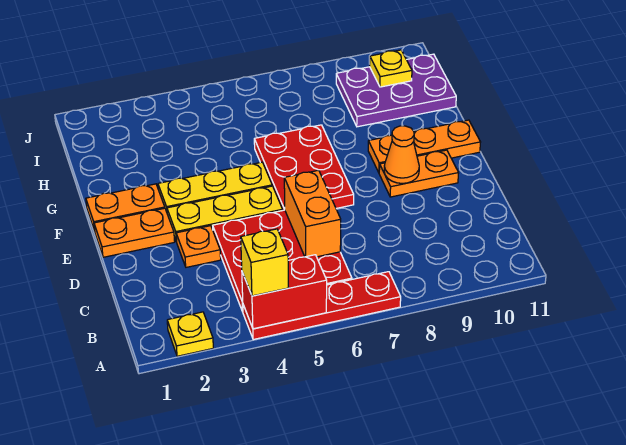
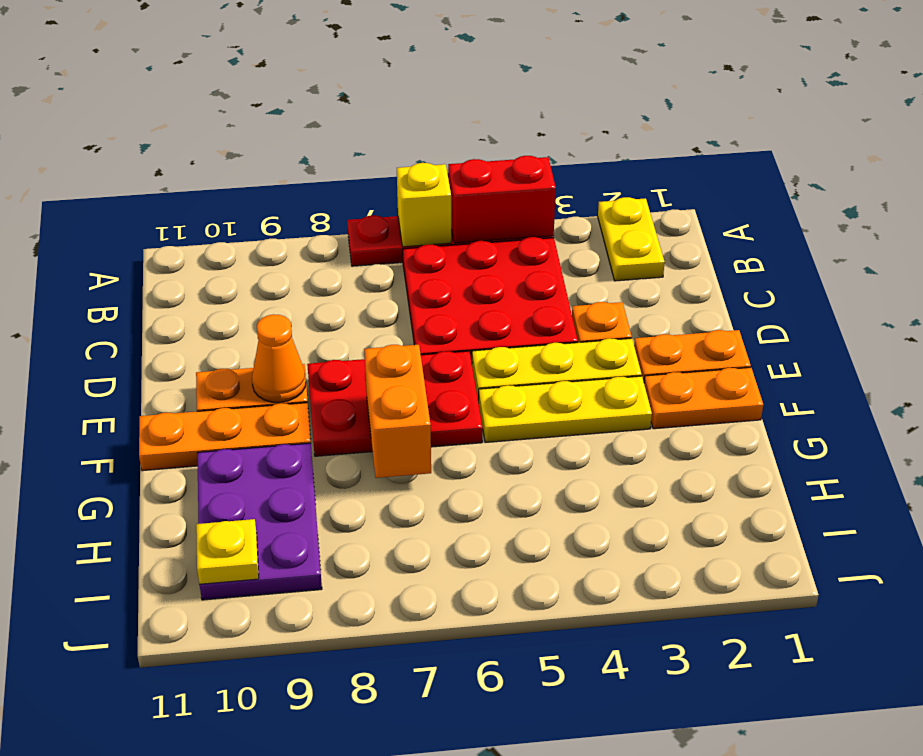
yellow plate A2 level 1 -> yellow plate A2:B2 level 1
yellow brick A4 level 3 -> yellow brick A6 level 2
orange brick C6:D6 level 2 -> orange brick F7:G7 level 2
red plate E6:G7 level 1 -> red plate E6:F8 level 1
purple plate H9:I11 level 1 -> purple plate G9:I10 level 1

